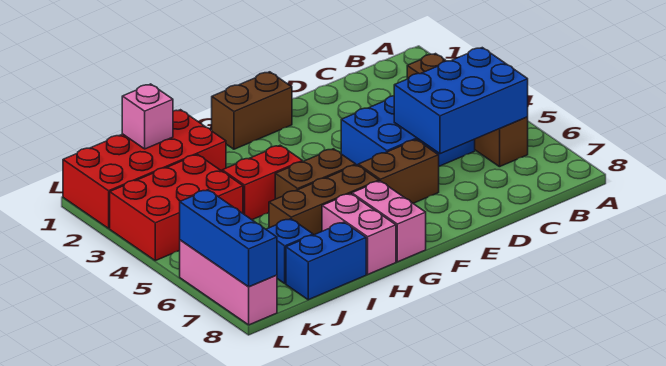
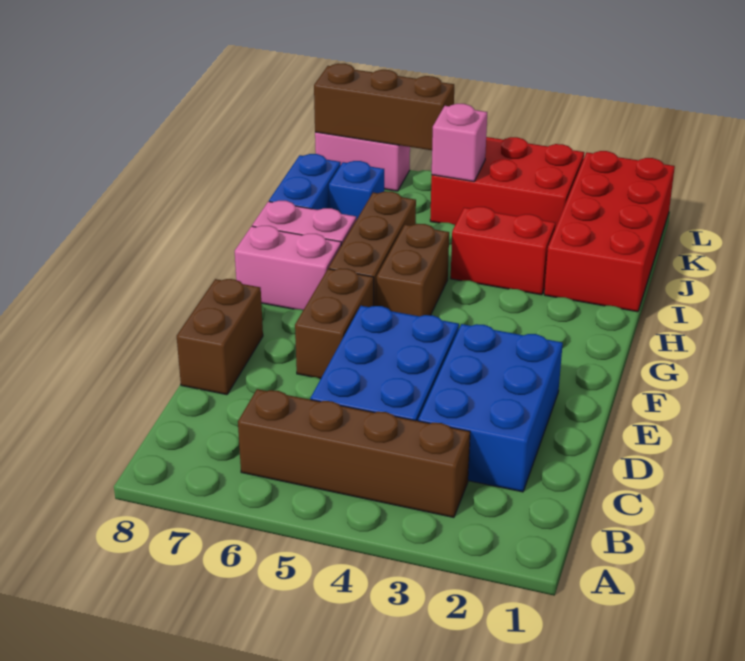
blue brick B5:D6 level 2 -> blue brick C2:E3 level 1
brown brick F1:G1 level 1 -> brown brick D8:E8 level 1
red brick H4:I4 level 1 -> red brick I3:I4 level 1
pink brick J1 level 2 -> pink brick K5 level 2
red brick J3:L4 level 1 -> red brick K3:L5 level 1
pink brick L6:L8 level 1 -> pink brick L7:L8 level 1
blue brick L6:L8 level 2 -> brown brick L6:L8 level 2

